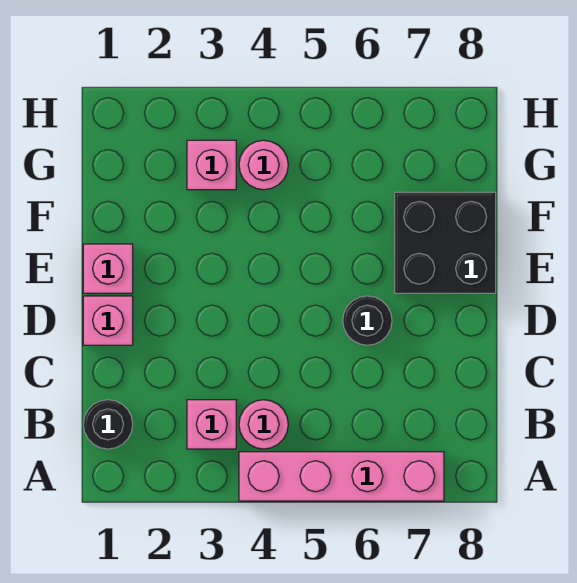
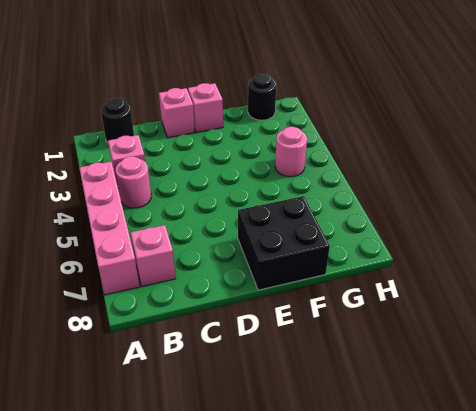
black round brick D6 level 1 -> black round brick G1 level 1
pink brick G3 level 1 -> pink brick B7 level 1

